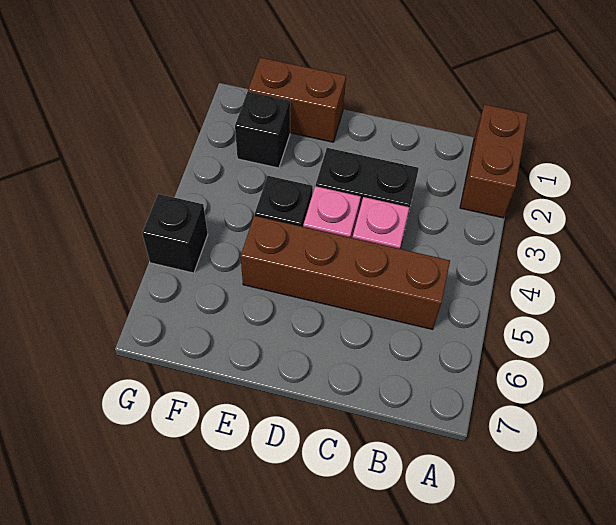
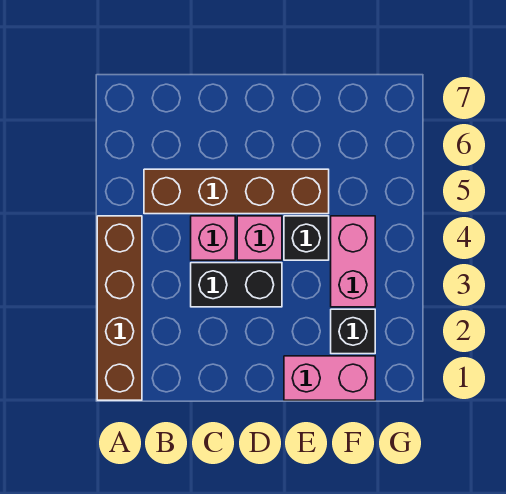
brown brick A1:A2 level 1 -> brown brick A1:A4 level 1
brown brick E1:F1 level 1 -> pink brick E1:F1 level 1
none -> pink brick F3:F4 level 1
black brick G5 level 1 -> none

